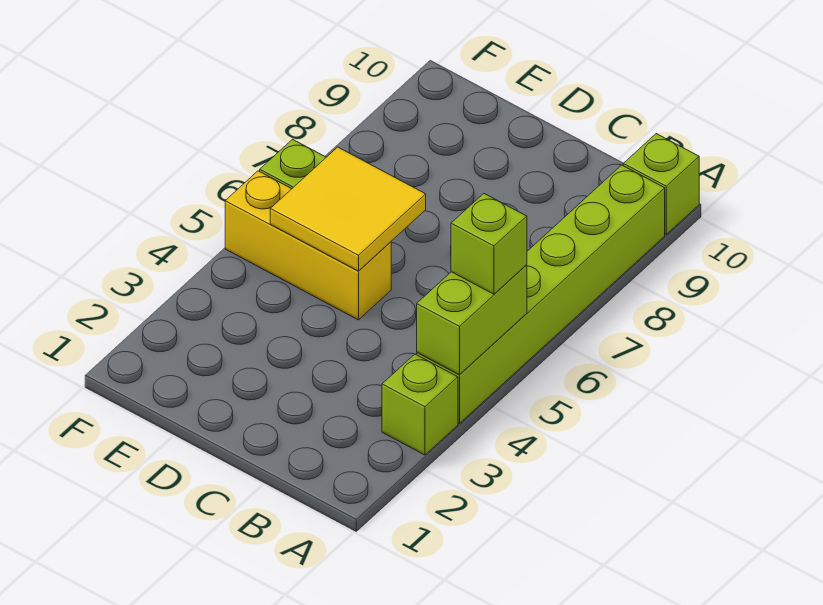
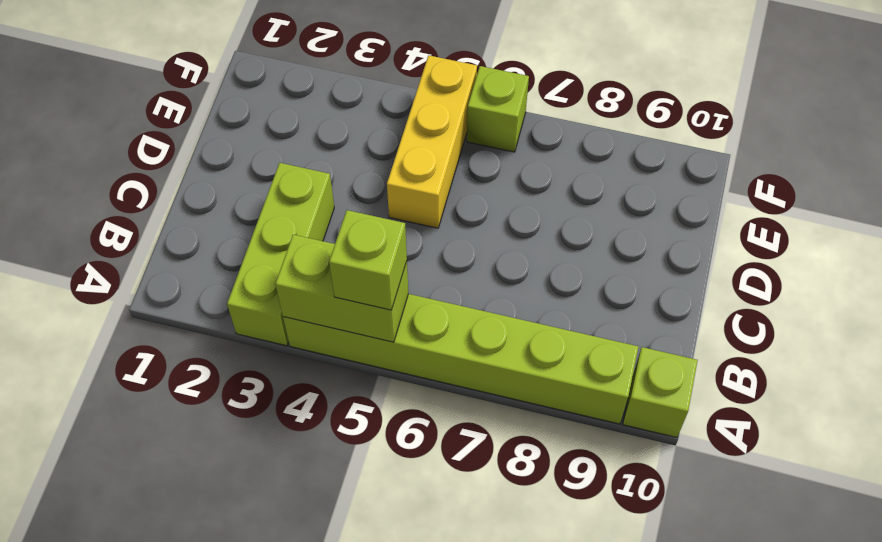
lime brick A3 level 1 -> lime brick A3:C3 level 1
yellow tile D5:E6 level 2 -> none

